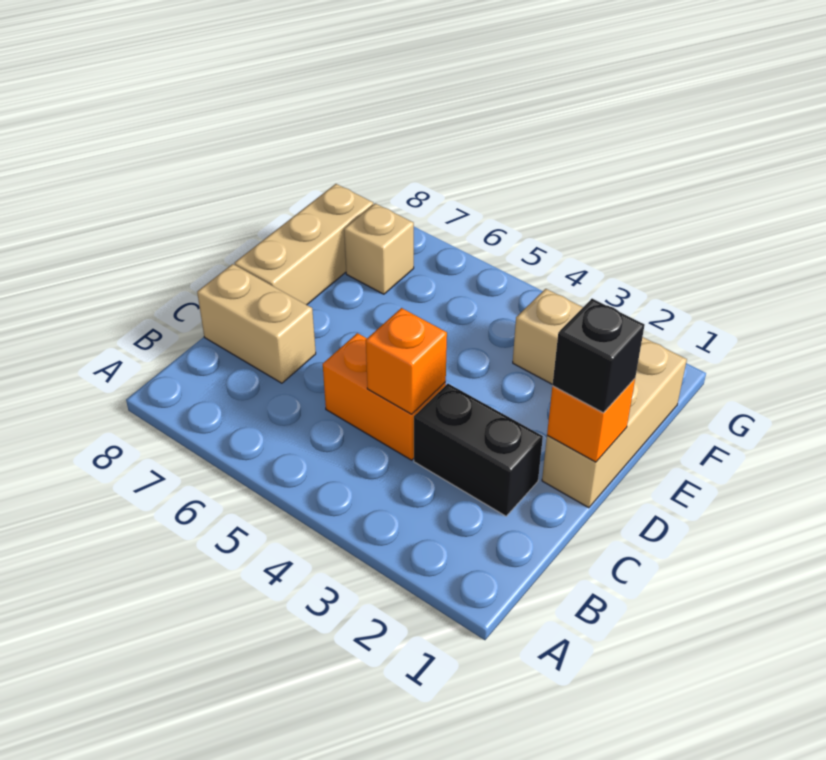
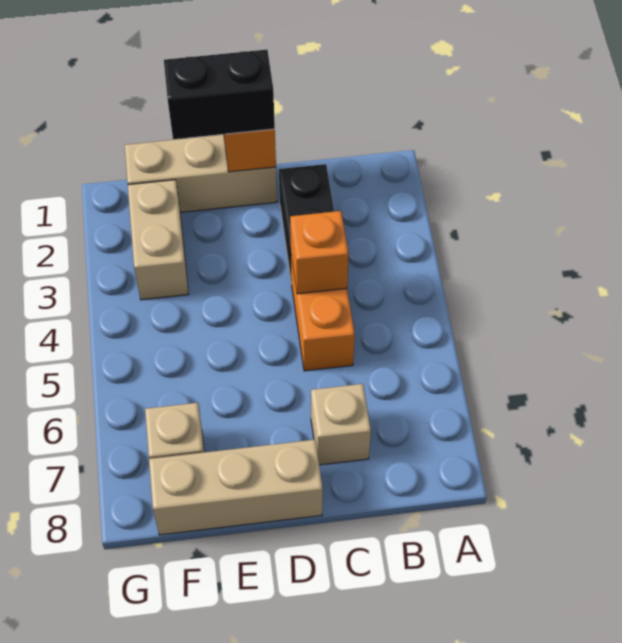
tan brick C7:C8 level 1 -> tan brick C7 level 1
black brick D1 level 3 -> black brick D1:E1 level 3

